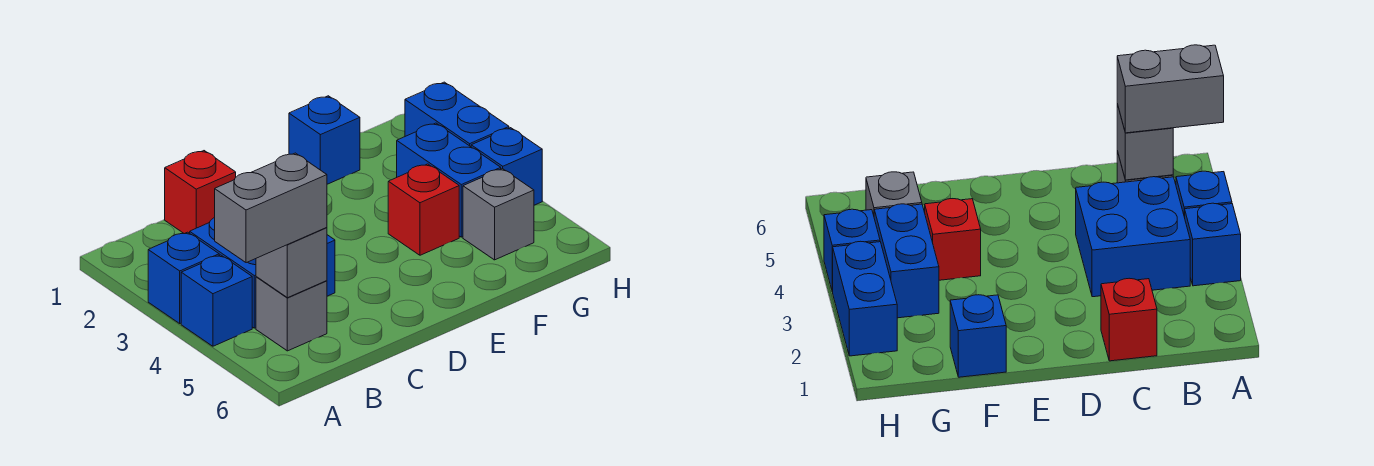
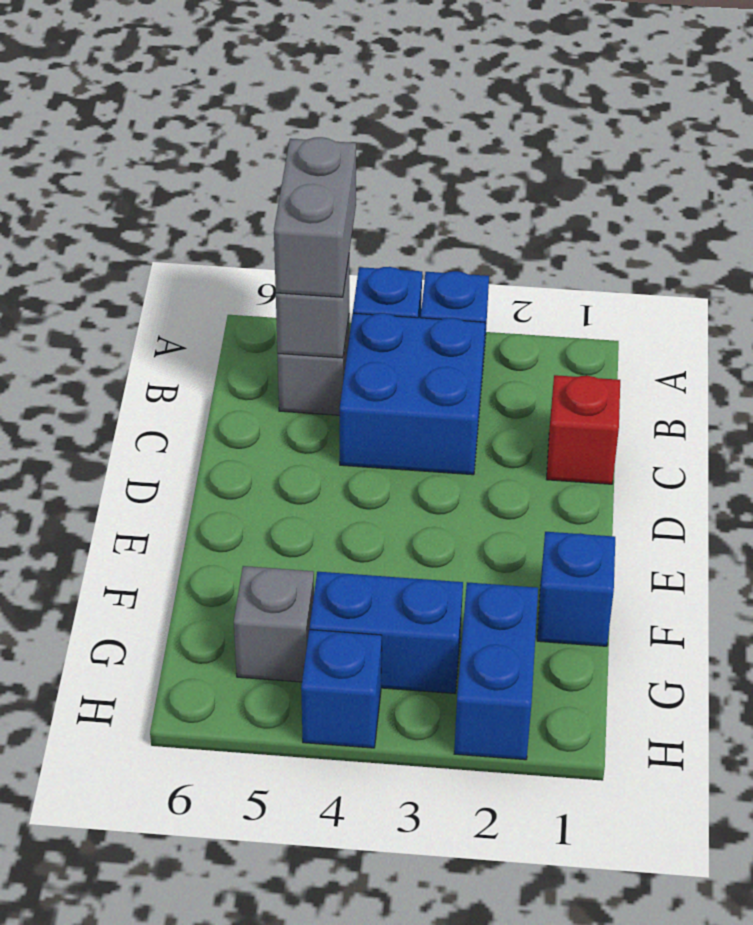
red brick F4 level 1 -> none
blue brick H2:H3 level 1 -> blue brick G2:H2 level 1

